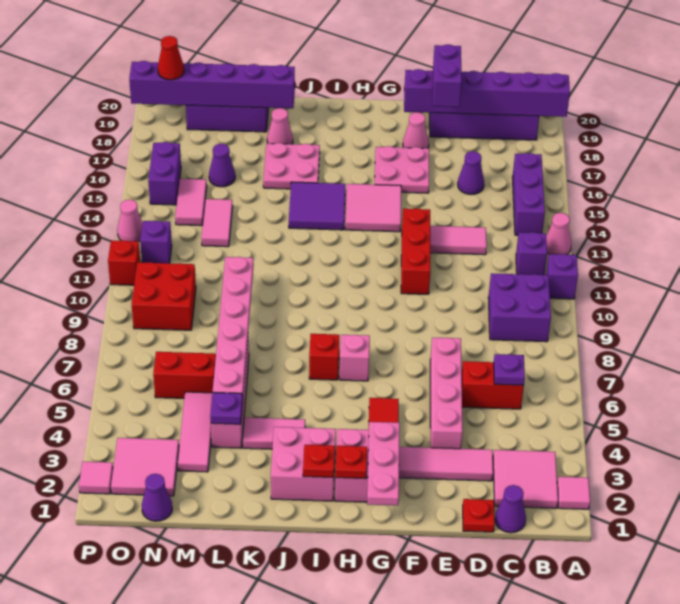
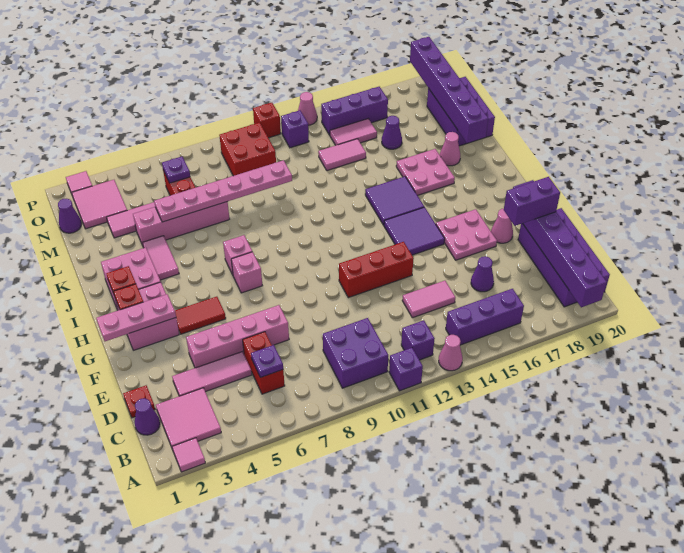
pink tile D3:F3 level 1 -> pink tile D3:D5 level 1
pink tile D13:E13 level 1 -> pink tile D13:D14 level 1
pink tile G14:H15 level 1 -> purple tile G14:H15 level 1
red brick I7 level 1 -> pink brick I7 level 1
purple plate L4 level 2 -> purple plate N6 level 2
purple brick O15:O16 level 1 -> purple brick O14:O16 level 1
red cone O19 level 3 -> none

